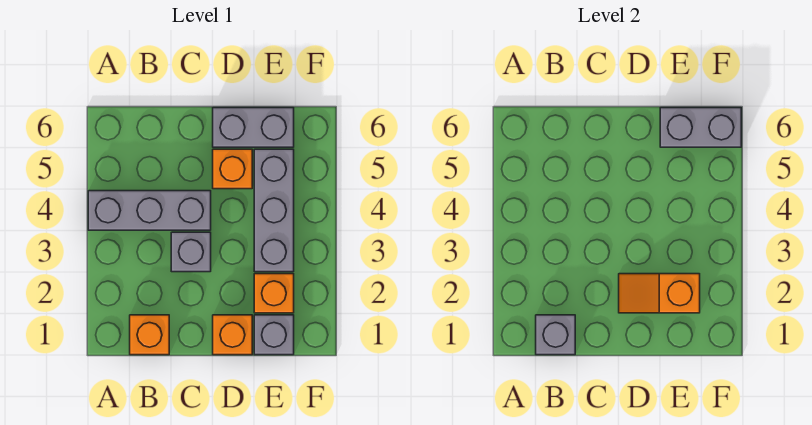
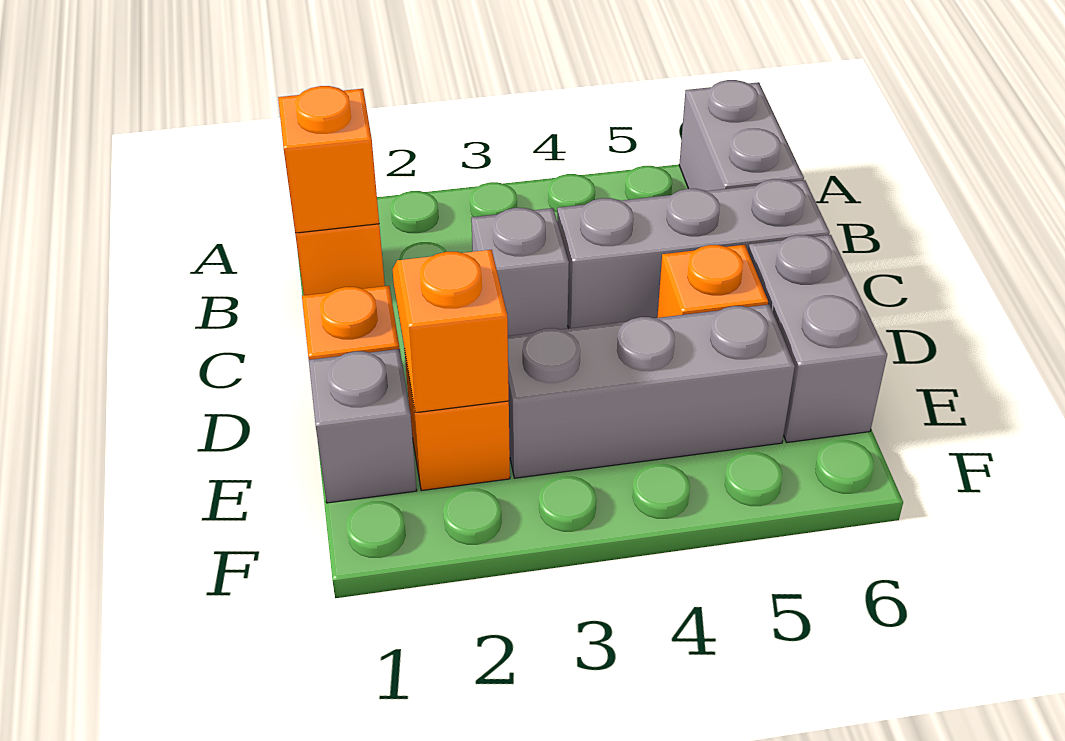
grey brick A4:C4 level 1 -> grey brick C4:C6 level 1
grey brick B1 level 2 -> orange brick B1 level 2
grey brick E6:F6 level 2 -> grey brick A6:B6 level 1

